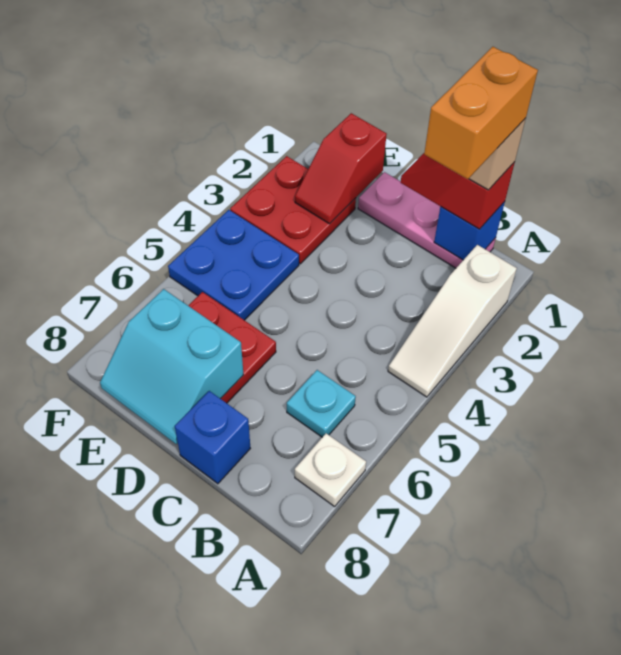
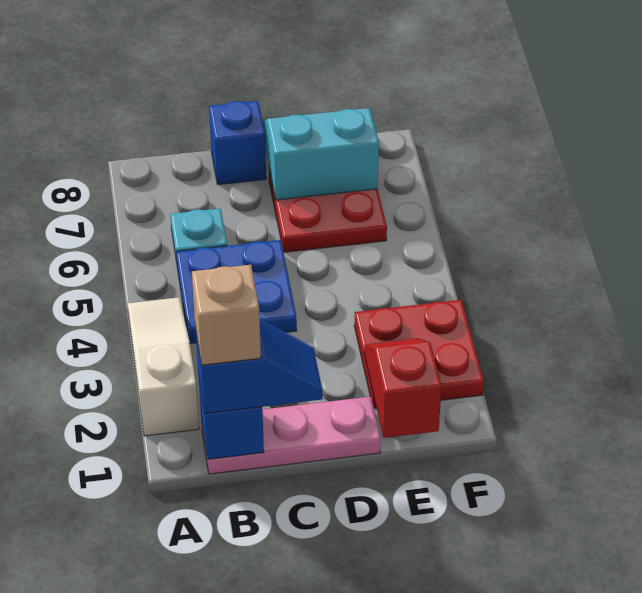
white plate A7 level 1 -> none
red slope B1:C1 level 3 top B -> blue slope B1:C1 level 3 top B
orange brick B1:B2 level 5 -> none
blue plate E4:F5 level 1 -> blue plate B4:C5 level 1

